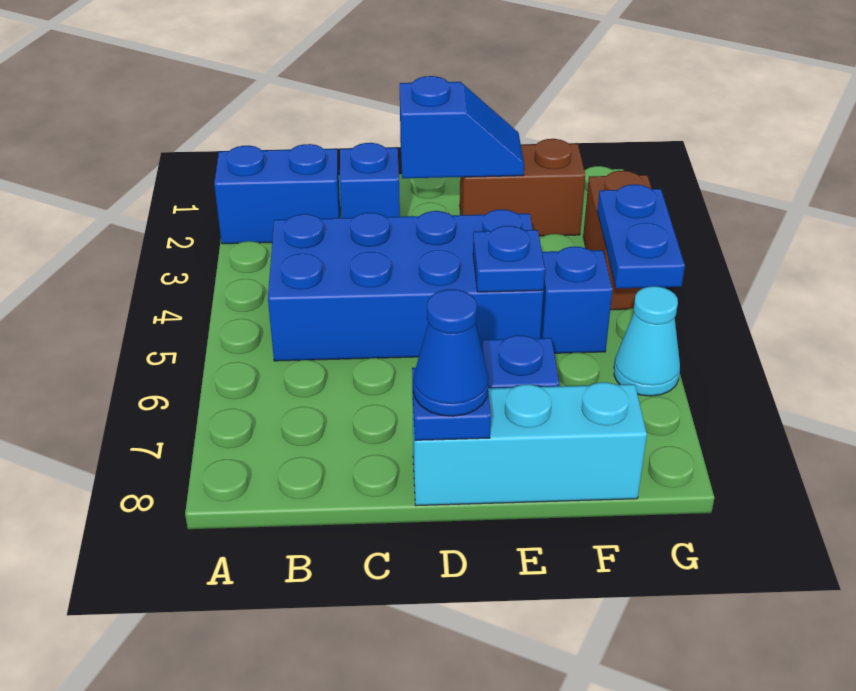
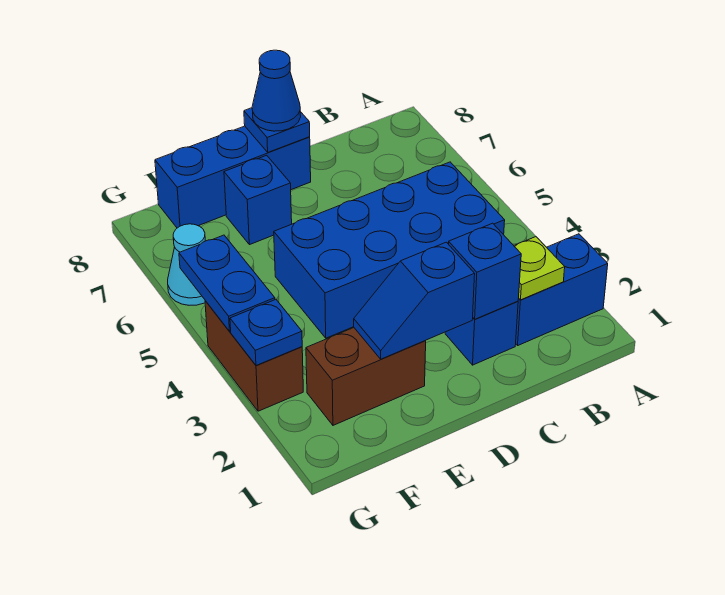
none -> lime plate B2 level 2
cyan brick D8:F8 level 1 -> blue brick D8:F8 level 1
blue plate E5 level 2 -> blue plate G3 level 2
blue brick F5 level 1 -> blue brick C2 level 2

